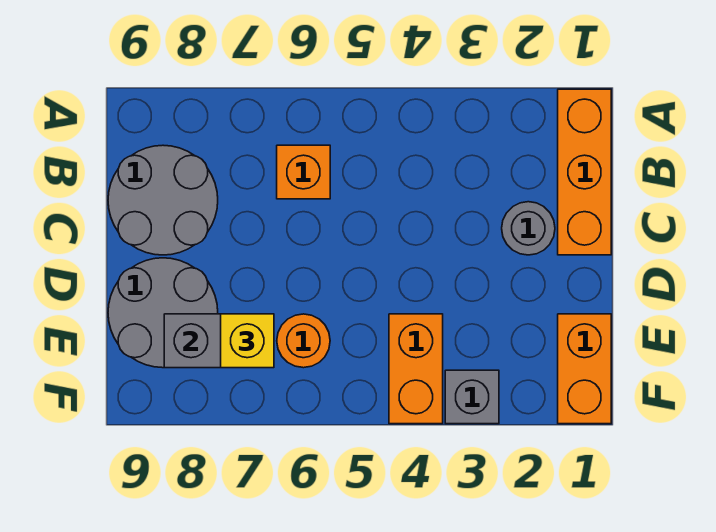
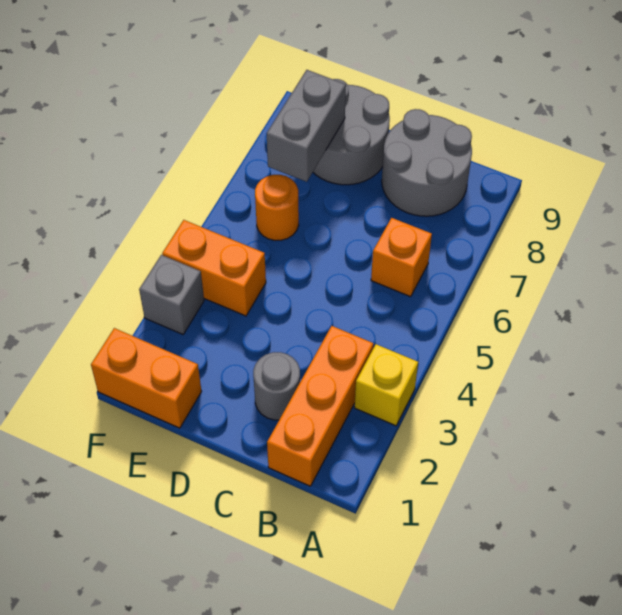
orange brick A1:C1 level 1 -> orange brick B1:B3 level 1
yellow brick E7 level 3 -> yellow brick A3 level 1

